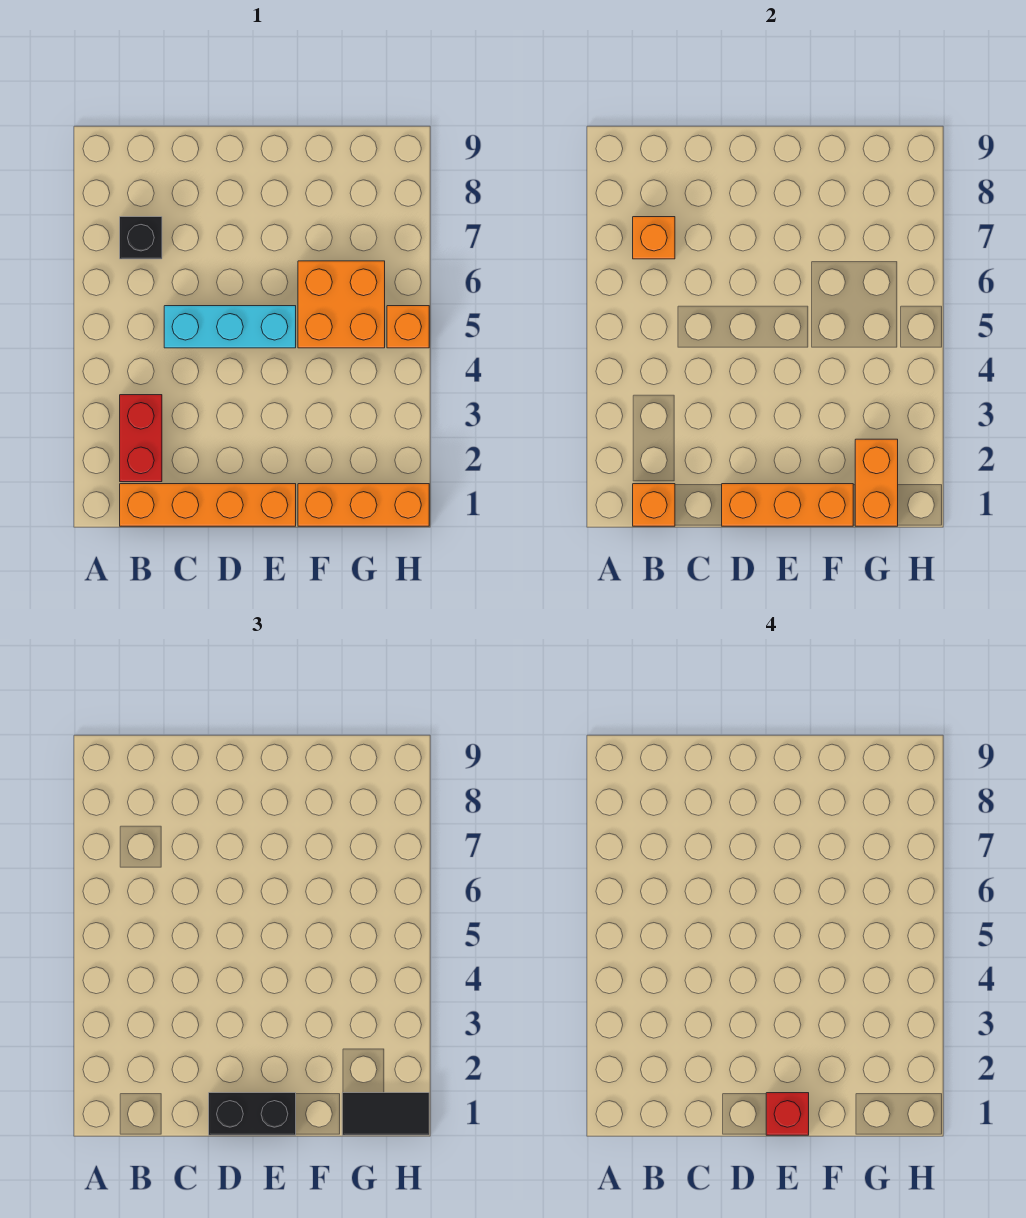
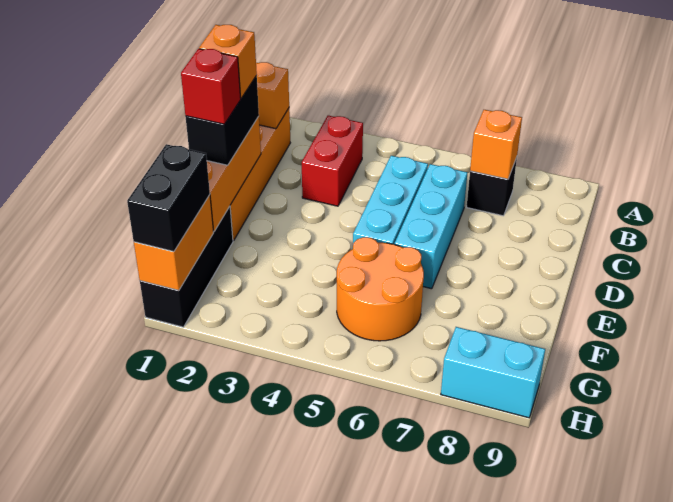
red brick B2:B3 level 1 -> red brick B3:C3 level 1
none -> cyan brick C6:E6 level 1
orange brick F1:H1 level 1 -> black brick F1:H1 level 1
orange brick F5:G6 level 1 -> orange round brick F5:G6 level 1
orange brick G1:G2 level 2 -> orange brick G1:H1 level 2
black tile G1:H1 level 3 -> black brick G1:H1 level 3
orange brick H5 level 1 -> orange brick D1 level 4
none -> cyan brick H8:H9 level 1

